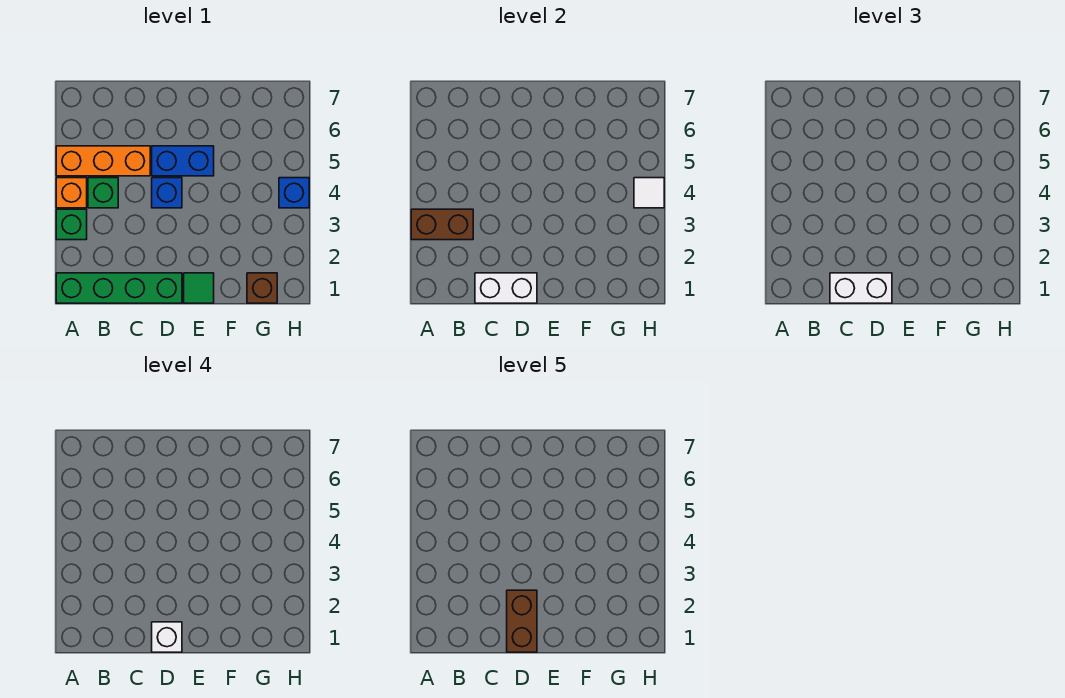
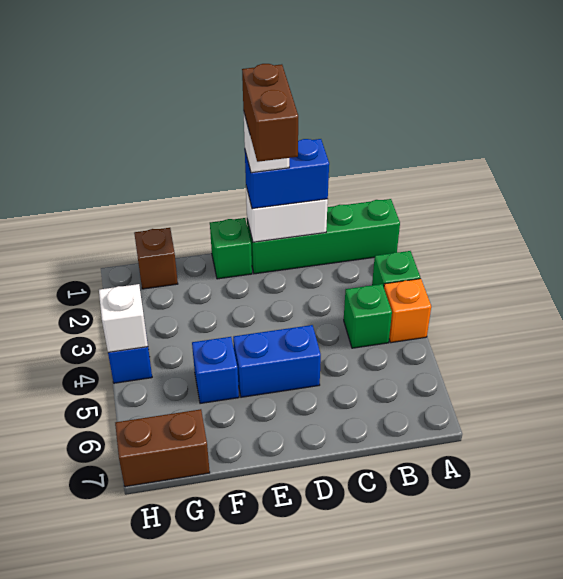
brown brick A3:B3 level 2 -> brown brick G7:H7 level 1
orange brick A5:C5 level 1 -> none
white brick C1:D1 level 3 -> blue brick C1:D1 level 3
blue brick D4 level 1 -> blue brick F5 level 1
green tile E1 level 1 -> green brick E1 level 1
white tile H4 level 2 -> white brick H4 level 2

